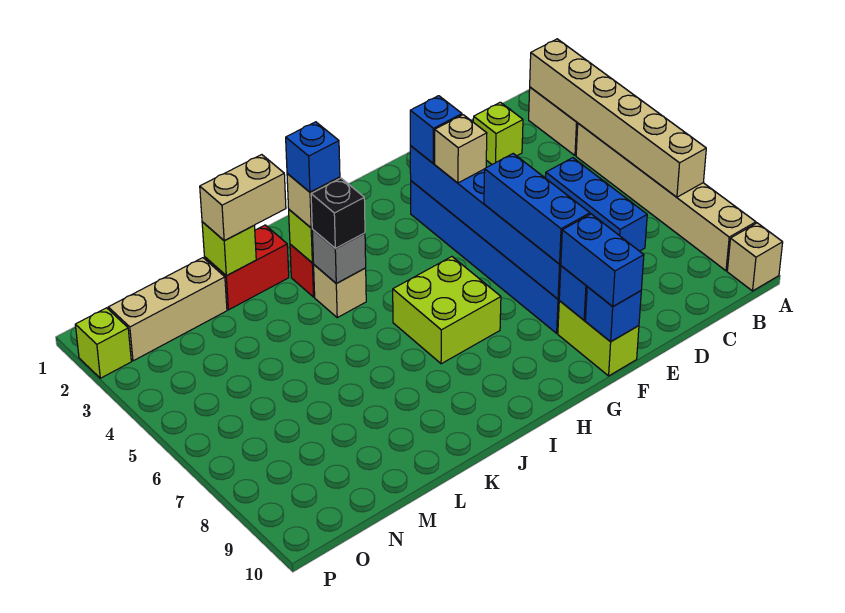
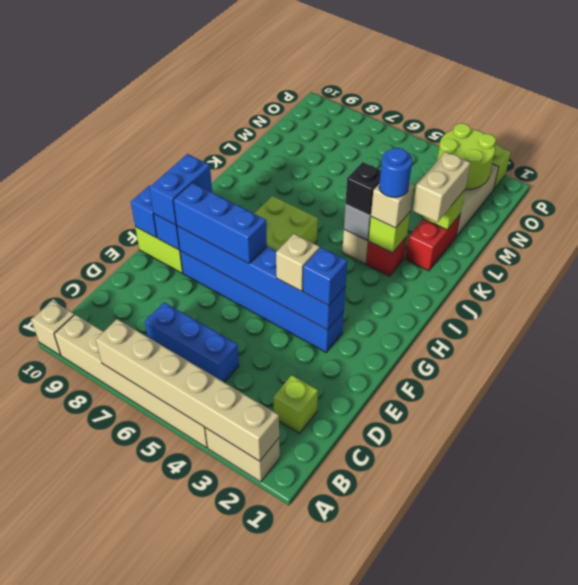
blue brick F9:F10 level 3 -> blue brick F9:G9 level 3
blue brick J3 level 4 -> blue round brick J3 level 4
none -> lime round brick N2:O3 level 2

